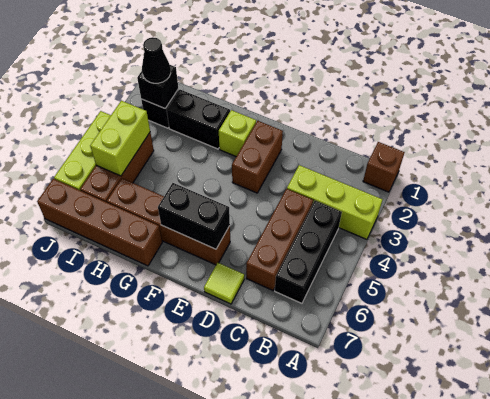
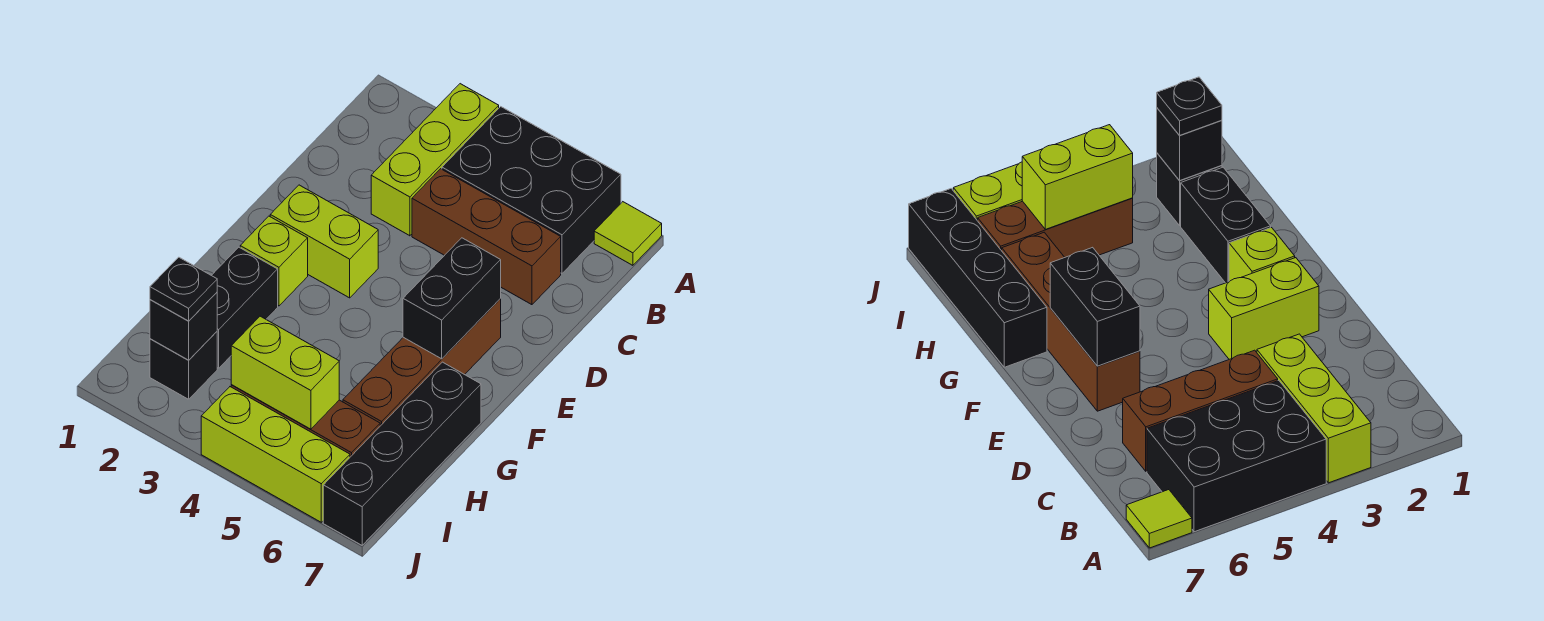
brown brick A1 level 1 -> none
black brick B4:B6 level 1 -> black brick A4:B6 level 1
lime tile D7 level 1 -> lime tile A7 level 1
brown brick E2:E3 level 1 -> lime brick E2:E3 level 1
brown brick G7:J7 level 1 -> black brick G7:J7 level 1
black cone I2 level 3 -> black plate I2 level 3

